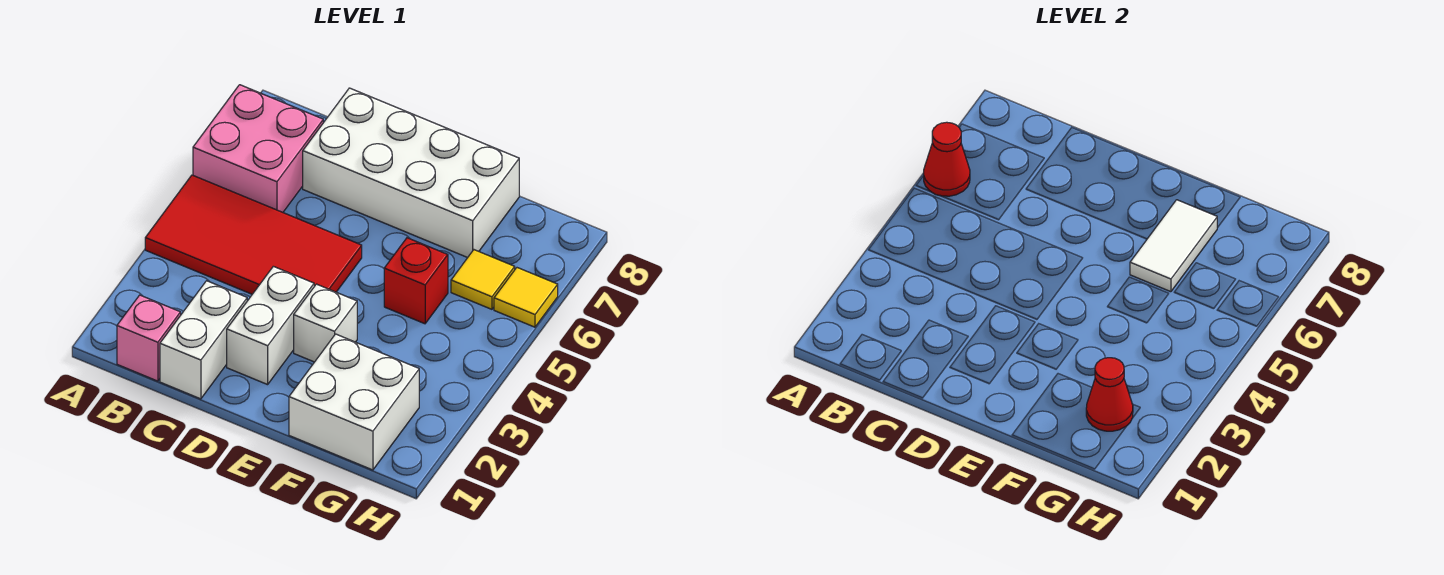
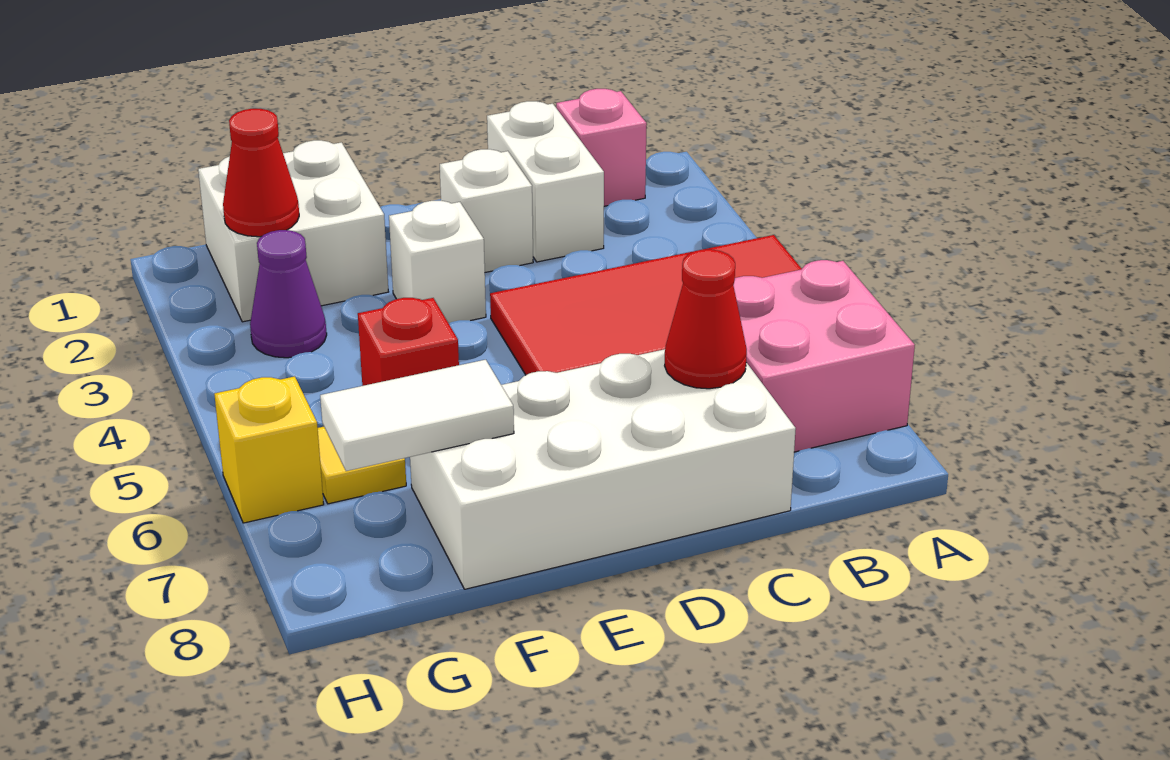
red cone A6 level 2 -> red cone C7 level 2
white brick D2:D3 level 1 -> white brick D2 level 1
white tile F6:F7 level 2 -> white tile F7:G7 level 2
none -> purple cone G3 level 1
yellow tile H6 level 1 -> yellow brick H6 level 1

